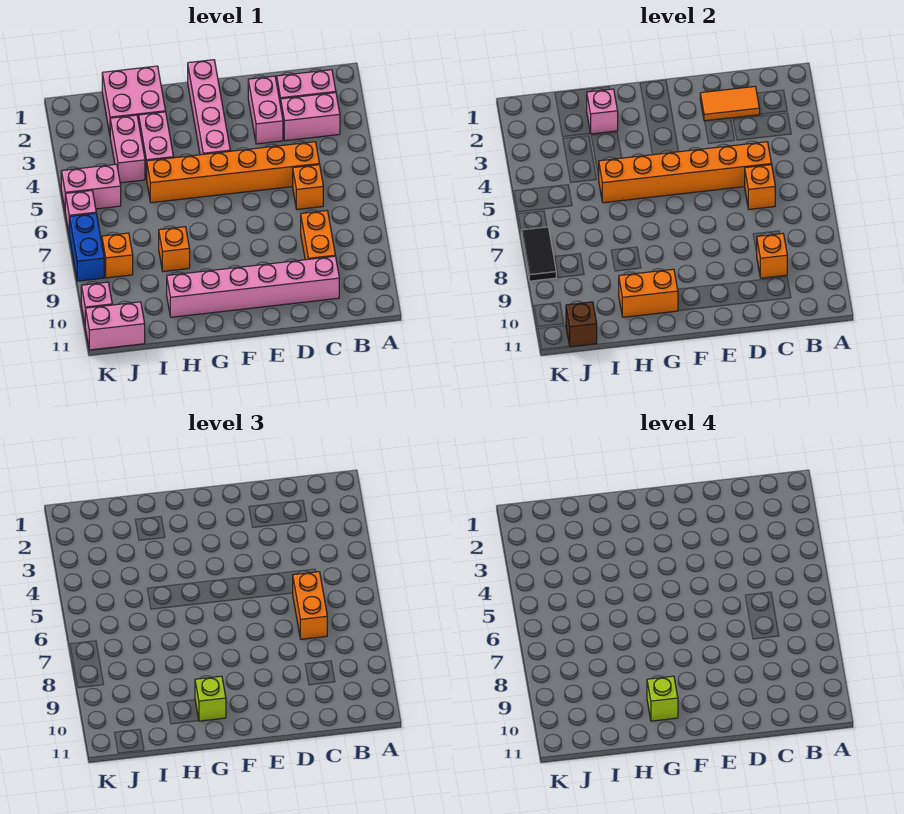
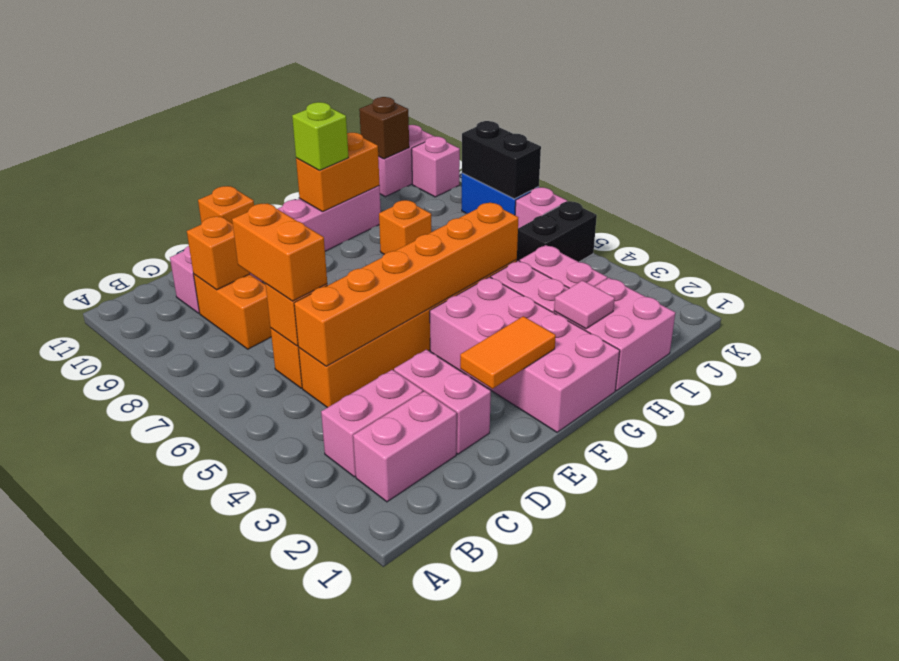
orange tile C2:D2 level 2 -> orange tile E2:F2 level 2
pink brick F1:F4 level 1 -> pink brick F1:G4 level 1
lime brick G10 level 4 -> none
pink brick H2 level 2 -> pink tile H2 level 2
pink brick J5:K5 level 1 -> black brick J5:K5 level 1
orange brick J8 level 1 -> orange brick D10 level 2
black tile K7:K8 level 2 -> black brick K7:K8 level 2

